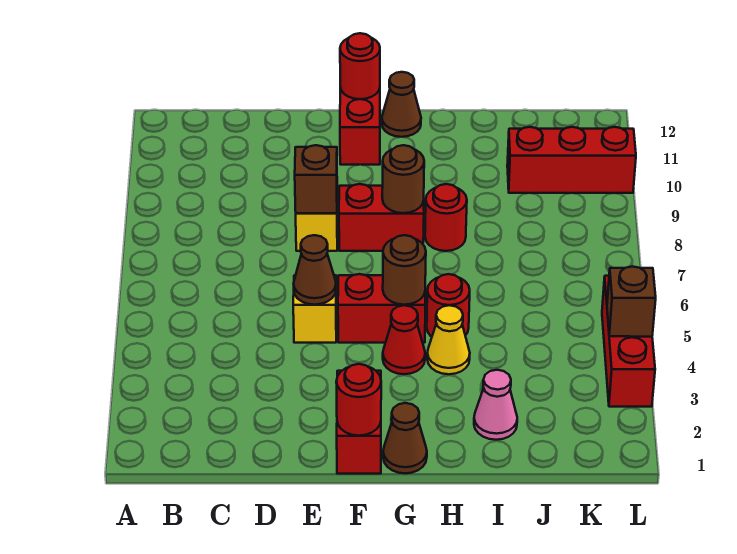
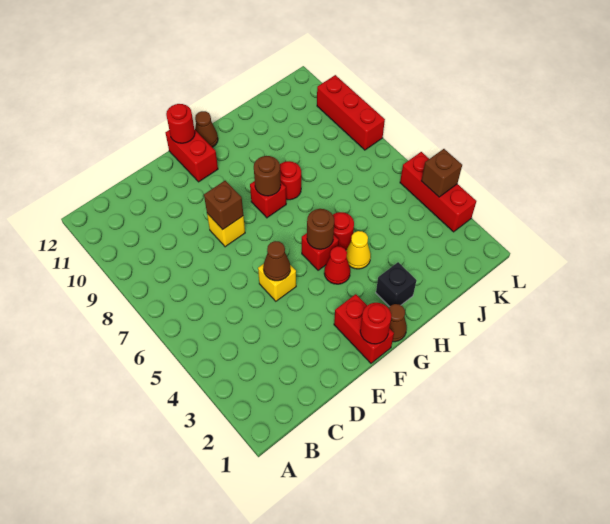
red brick F5:G5 level 1 -> red brick G5 level 1
red brick F8:G8 level 1 -> red brick G8 level 1
none -> black brick H2 level 1
pink cone I2 level 1 -> none
red brick J10:L10 level 1 -> red brick L8:L10 level 1

